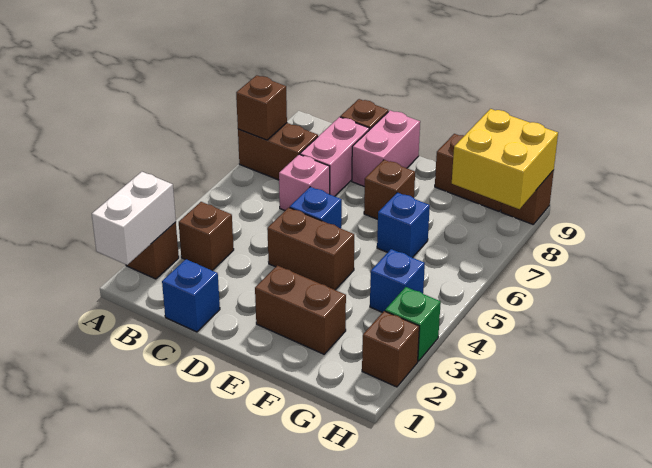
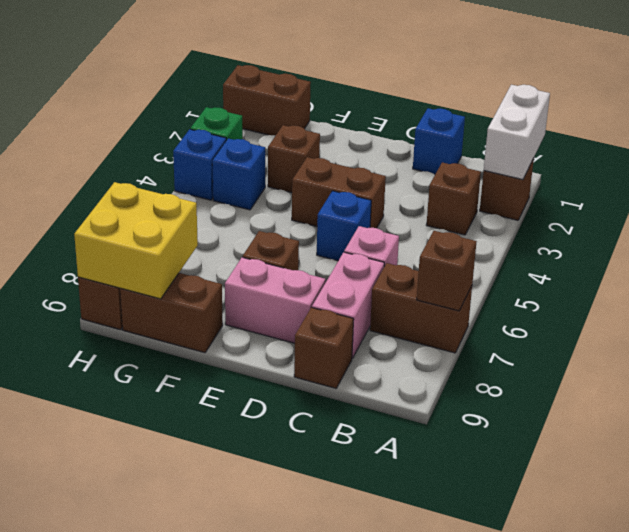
pink brick D8:D9 level 1 -> pink brick D8:E8 level 1
brown brick E2:F2 level 1 -> brown brick G1:H1 level 1
blue brick F6 level 1 -> blue brick H4 level 1
brown brick H2 level 1 -> brown brick F3 level 1

